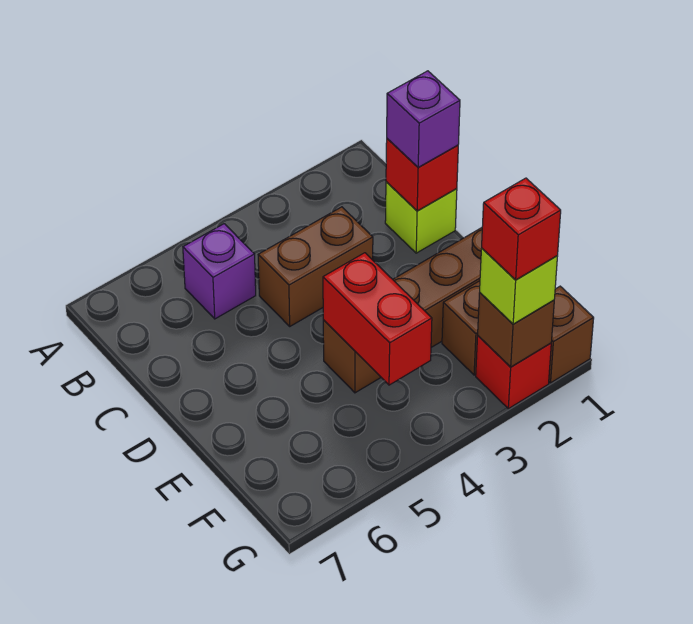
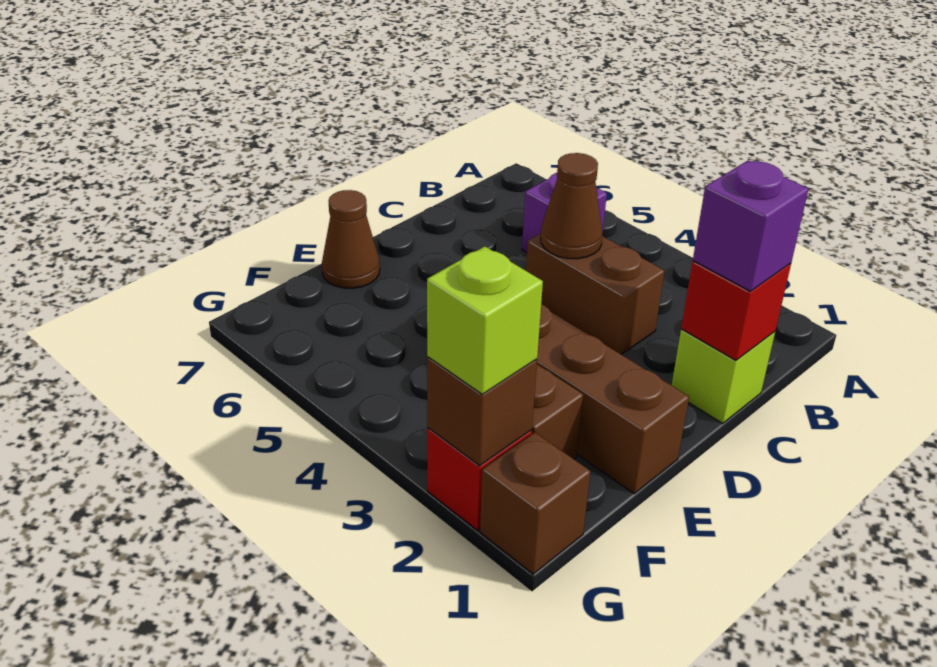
none -> brown cone C4 level 2
red brick E4:F4 level 2 -> none
none -> brown cone E7 level 1
red brick G2 level 4 -> none

